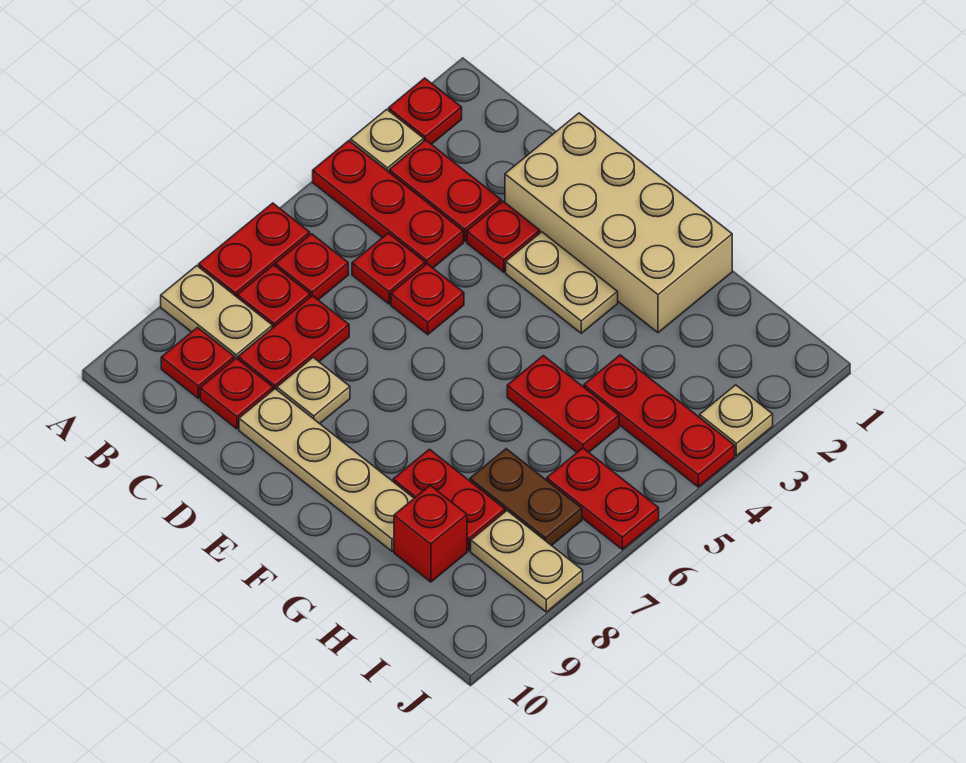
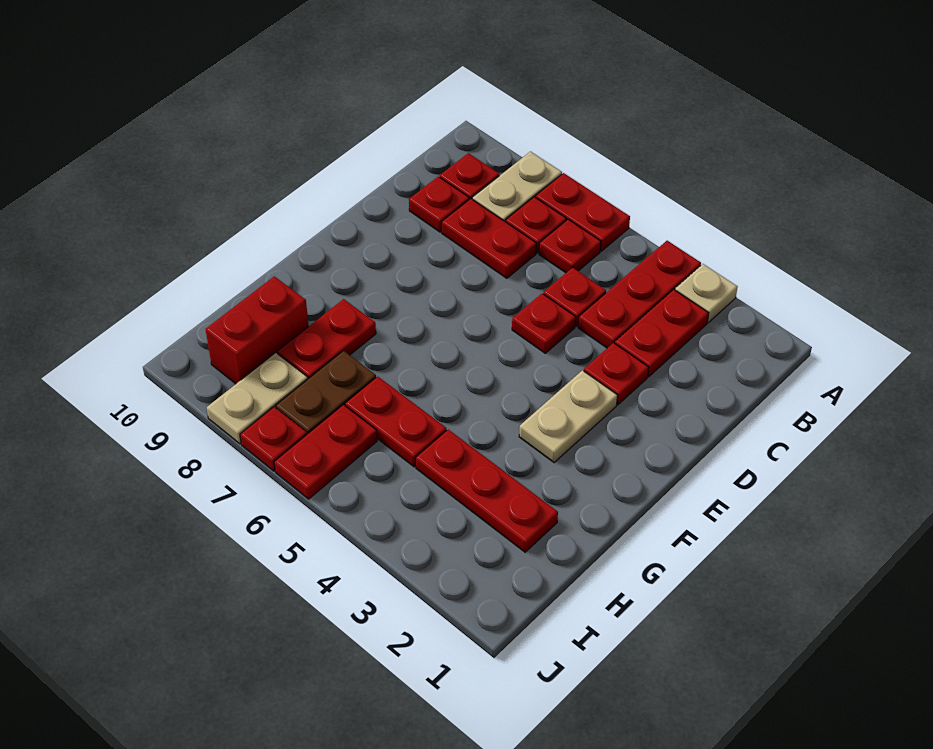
red plate A2 level 1 -> red plate J7 level 1
tan brick D1:G2 level 1 -> none
tan plate D8 level 1 -> none
tan plate D9:G9 level 1 -> none
red plate G5:H5 level 1 -> red plate H5:H6 level 1
red plate H4:J4 level 1 -> red plate H2:H4 level 1
red brick H9 level 1 -> red brick H9:I9 level 1
tan plate J3 level 1 -> none

